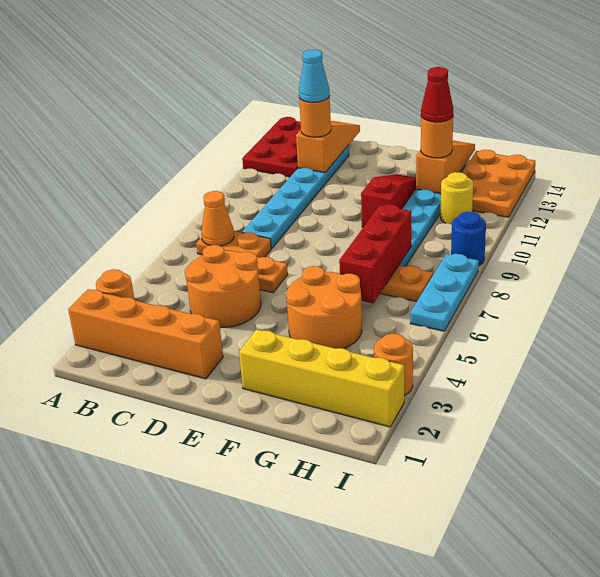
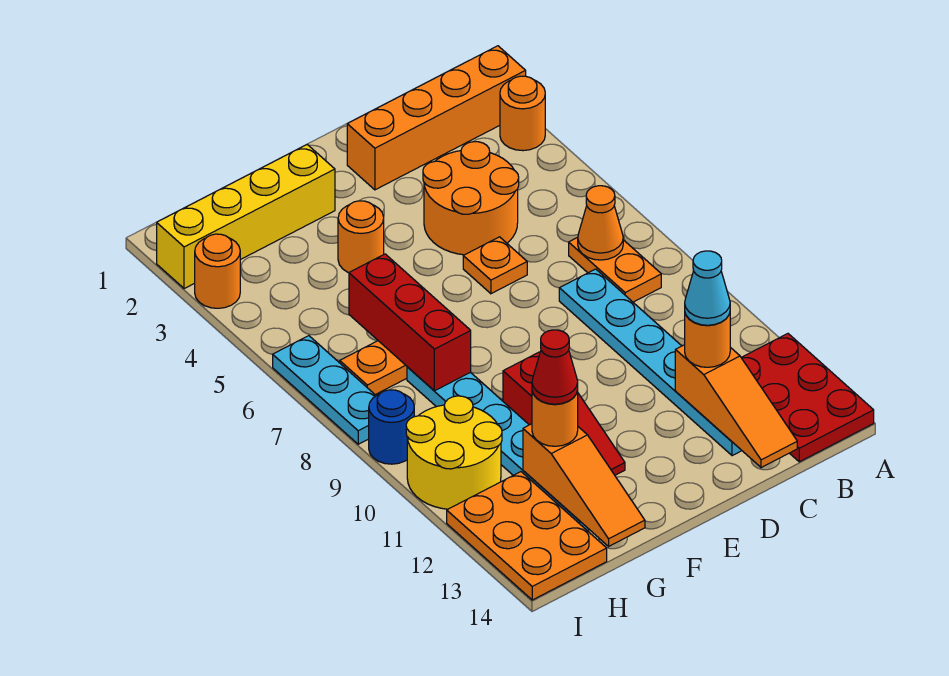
orange plate B7:C7 level 1 -> orange plate B7:B8 level 1
orange round brick F4:G5 level 1 -> orange round brick F4 level 1
yellow round brick H11 level 1 -> yellow round brick H10:I11 level 1

